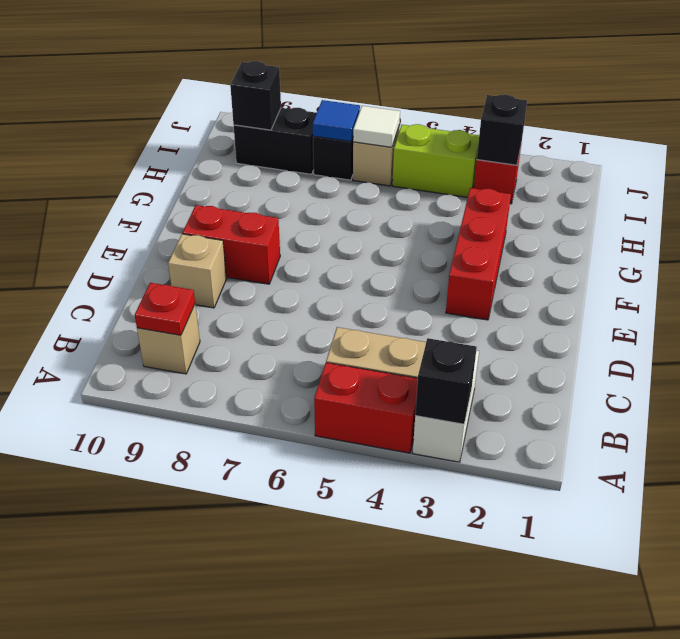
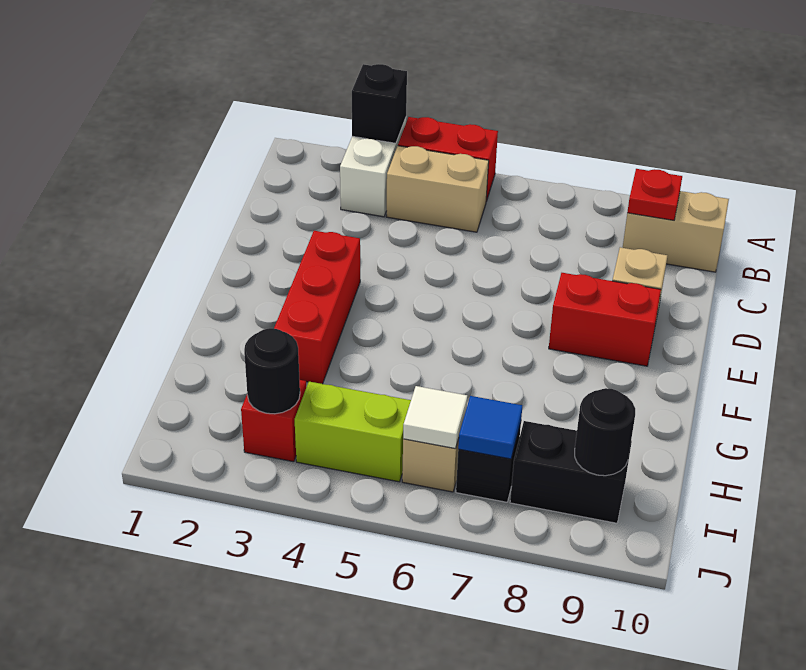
tan brick B9 level 1 -> tan brick B9:B10 level 1
black brick I3 level 2 -> black round brick I3 level 2
black brick I9 level 2 -> black round brick I9 level 2

